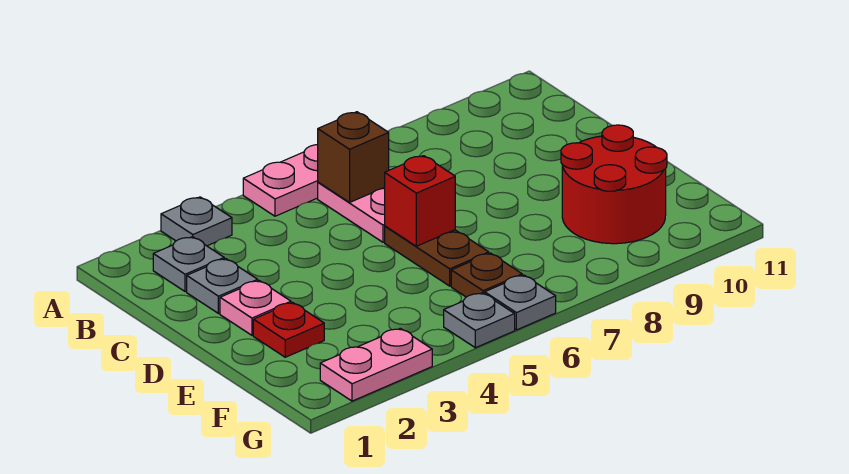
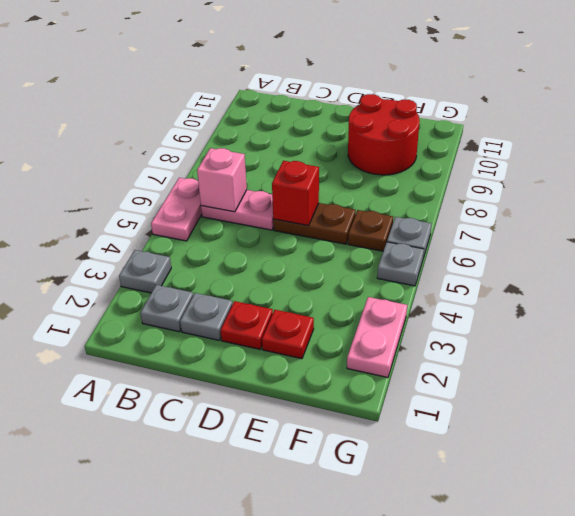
brown brick B6 level 2 -> pink brick B6 level 2
pink plate D2 level 1 -> red plate D2 level 1

